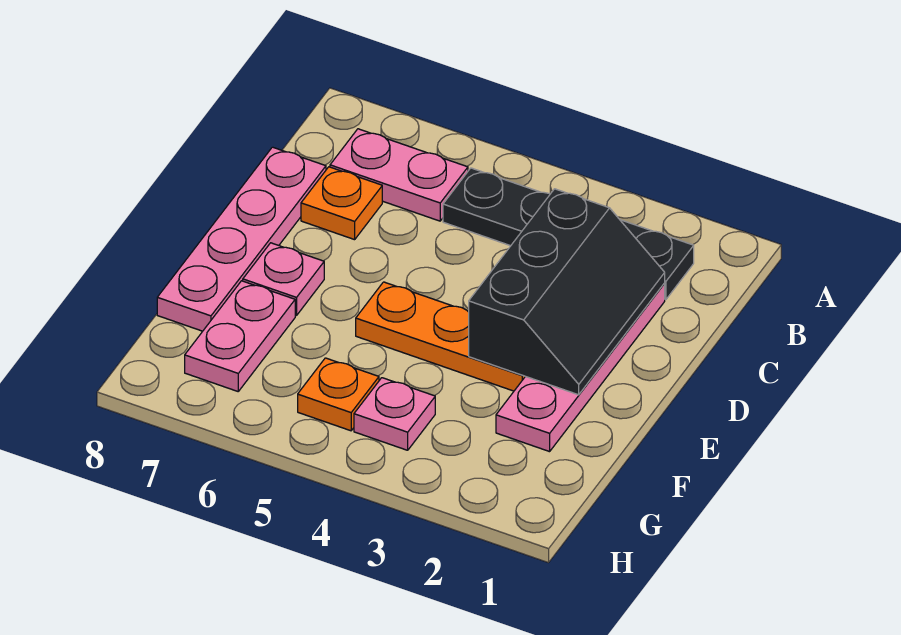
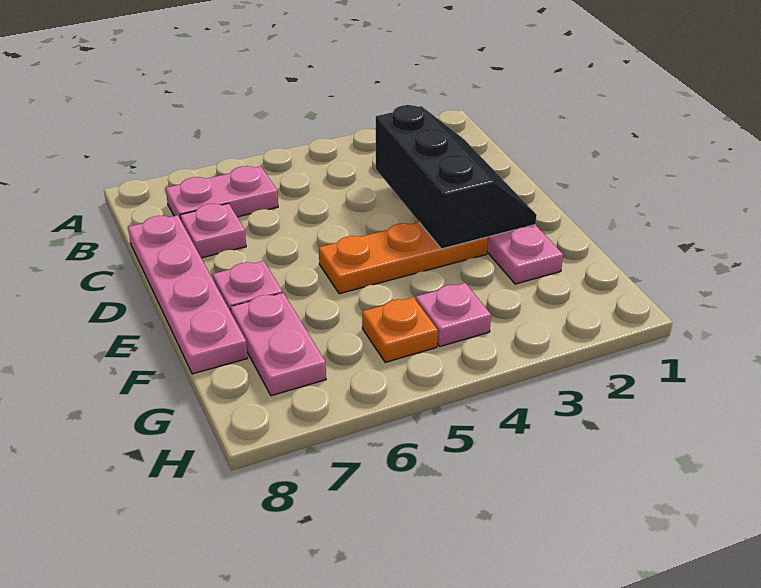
black plate B2:B5 level 1 -> none
orange plate C7 level 1 -> pink plate C7 level 1

